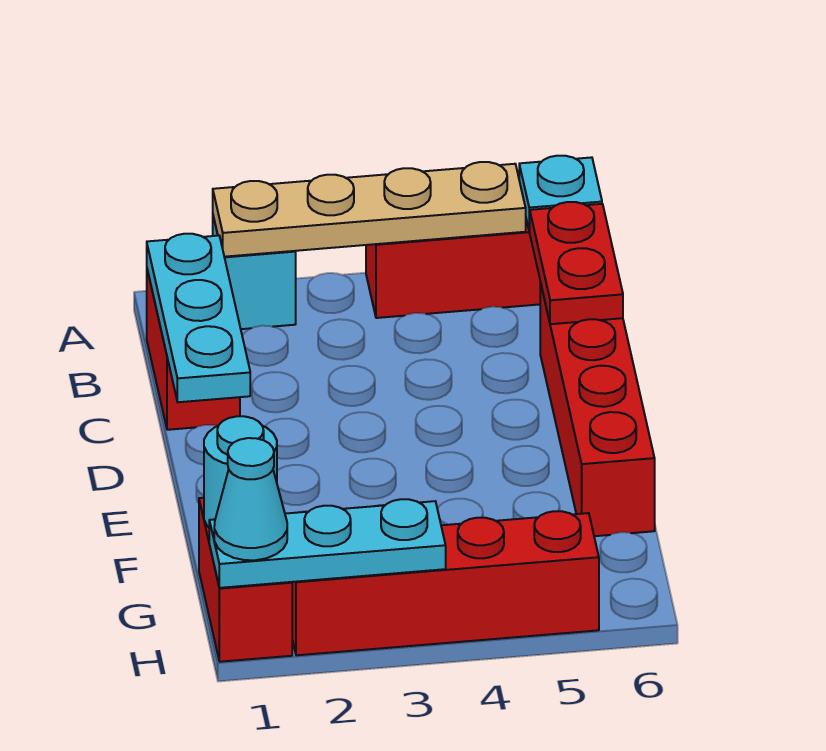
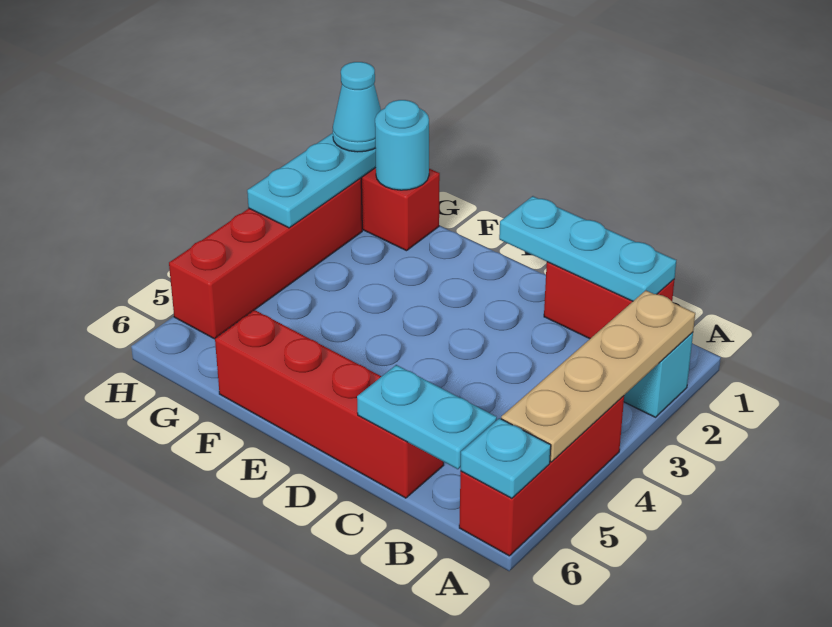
red plate B6:C6 level 2 -> cyan plate B6:C6 level 2

